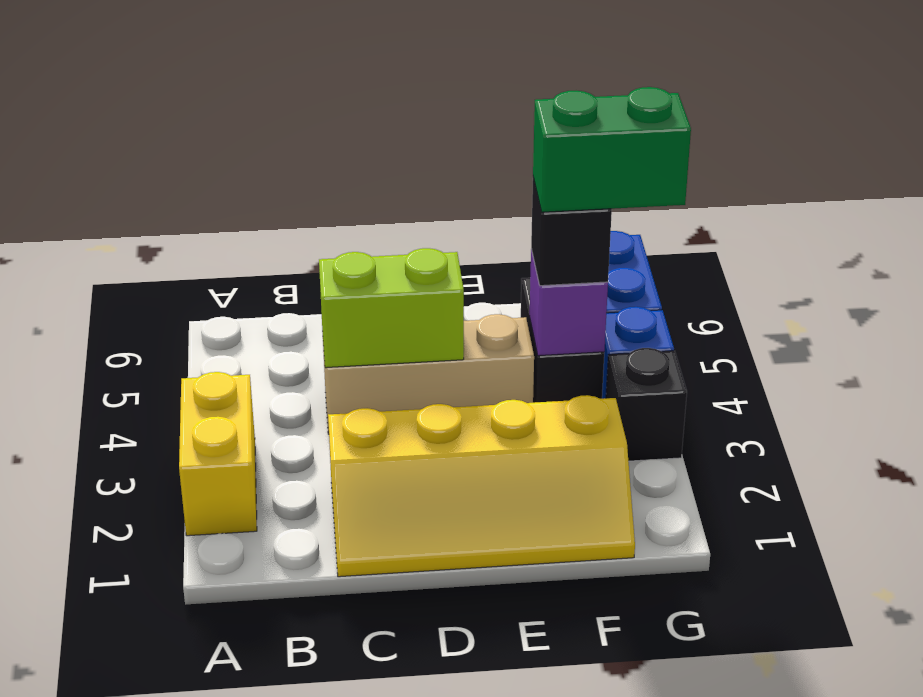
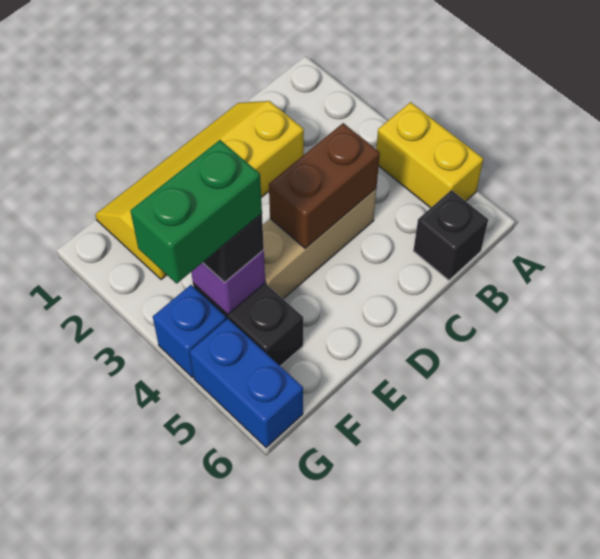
yellow brick A2:A3 level 1 -> yellow brick A4:A5 level 1
lime brick C4:D4 level 2 -> brown brick C4:D4 level 2
black brick G3 level 1 -> black brick B6 level 1

